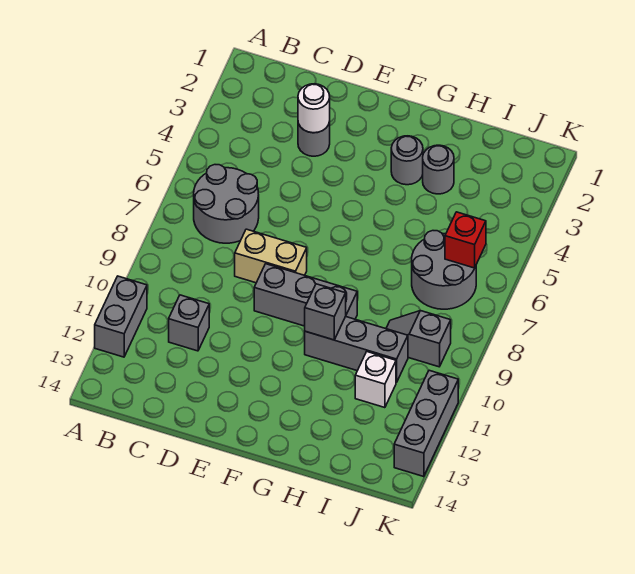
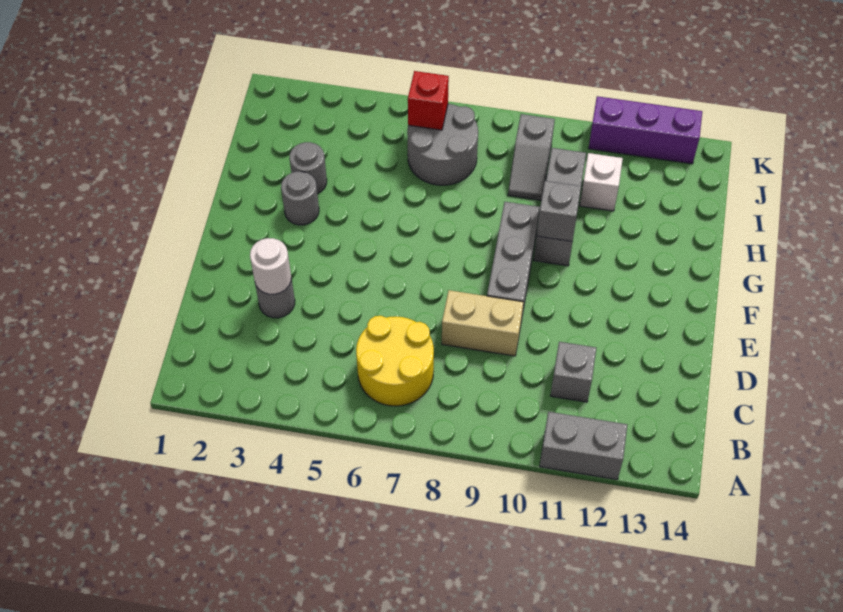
grey round brick B6:C7 level 1 -> yellow round brick B6:C7 level 1
tan brick D8:E8 level 1 -> tan brick D8:D9 level 1
grey brick K11:K13 level 1 -> purple brick K11:K13 level 1

